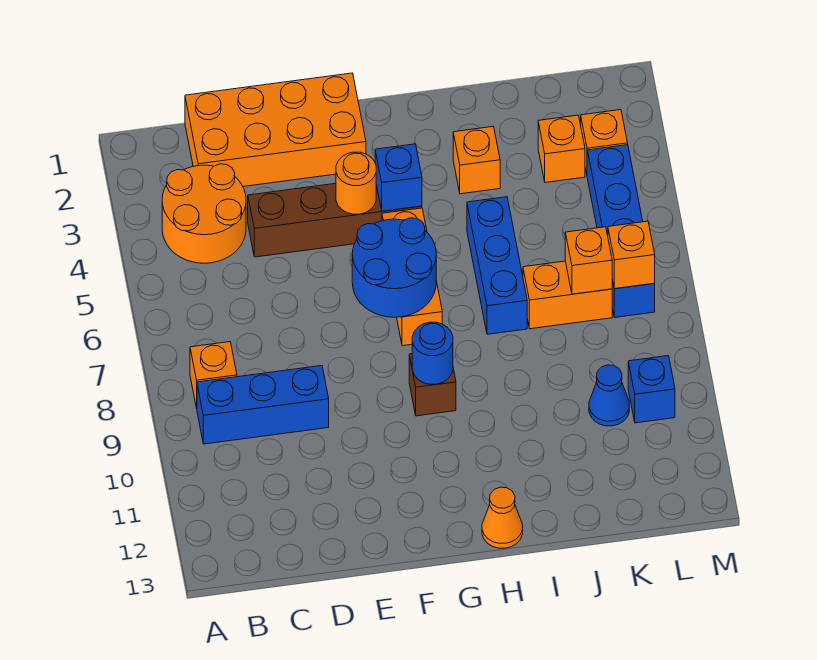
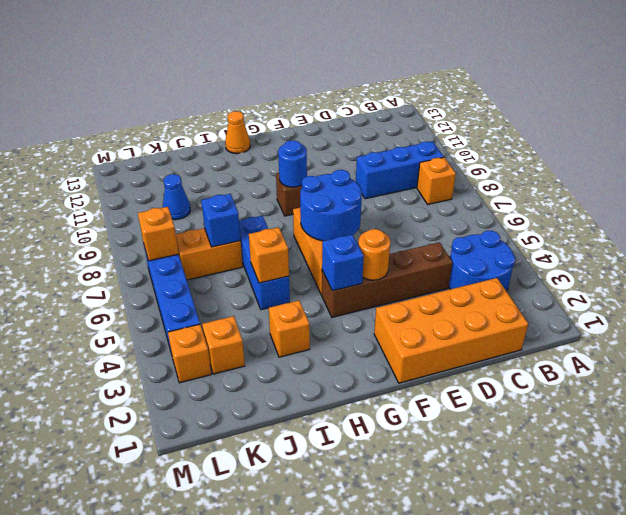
orange round brick B3:C4 level 1 -> blue round brick B3:C4 level 1
orange brick K7 level 2 -> orange brick I5 level 2
blue brick L10 level 1 -> blue brick J7 level 2

